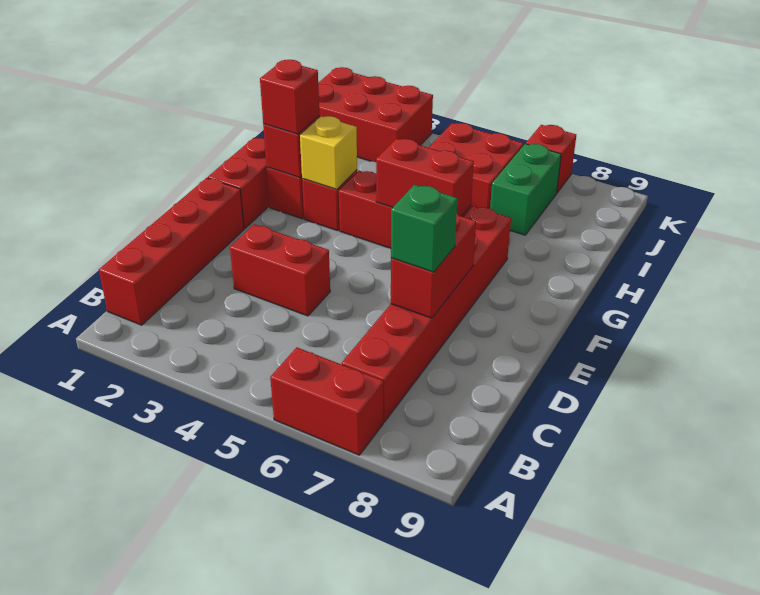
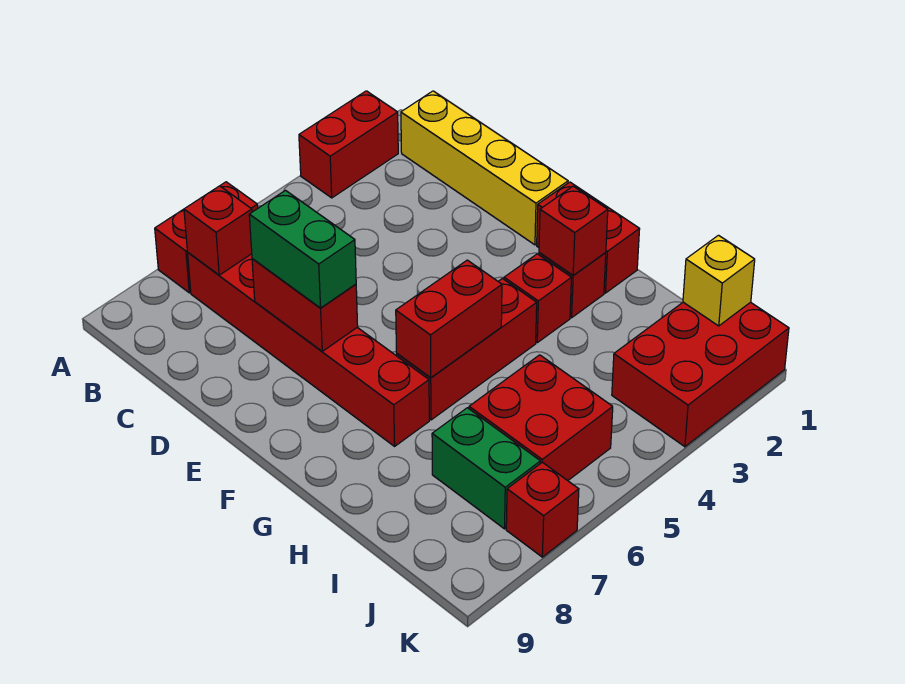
red brick B1:E1 level 1 -> yellow brick B1:E1 level 1
red brick D3:D4 level 1 -> red brick A2:A3 level 1
green brick D7 level 3 -> green brick D7:E7 level 3
red brick G2 level 3 -> red brick B7 level 2
yellow brick G3 level 2 -> yellow brick J1 level 2

